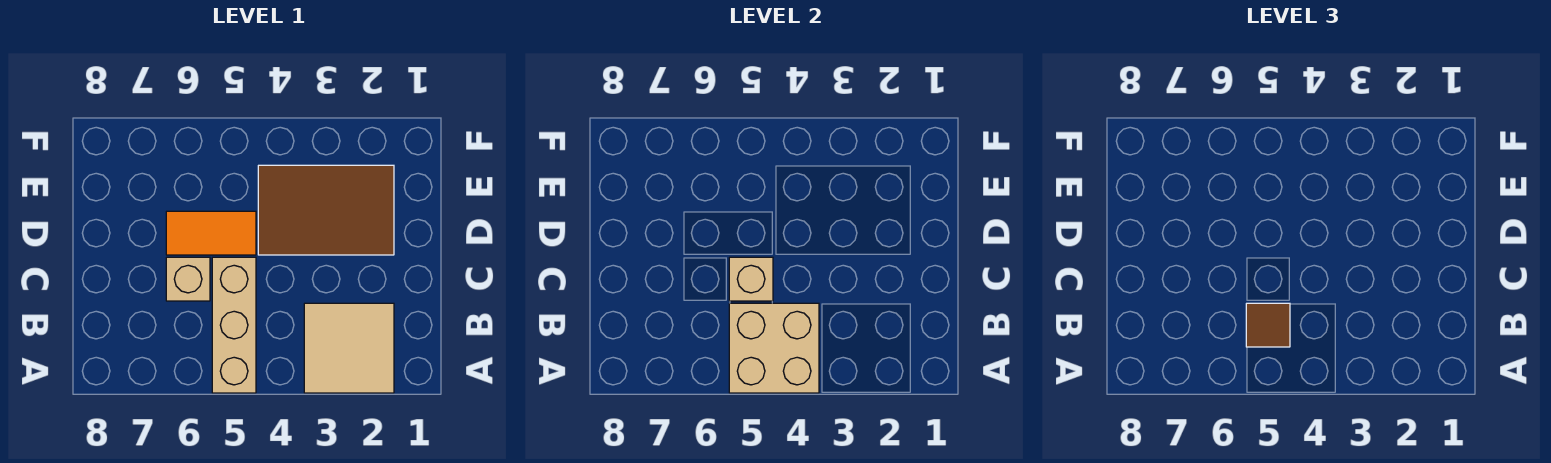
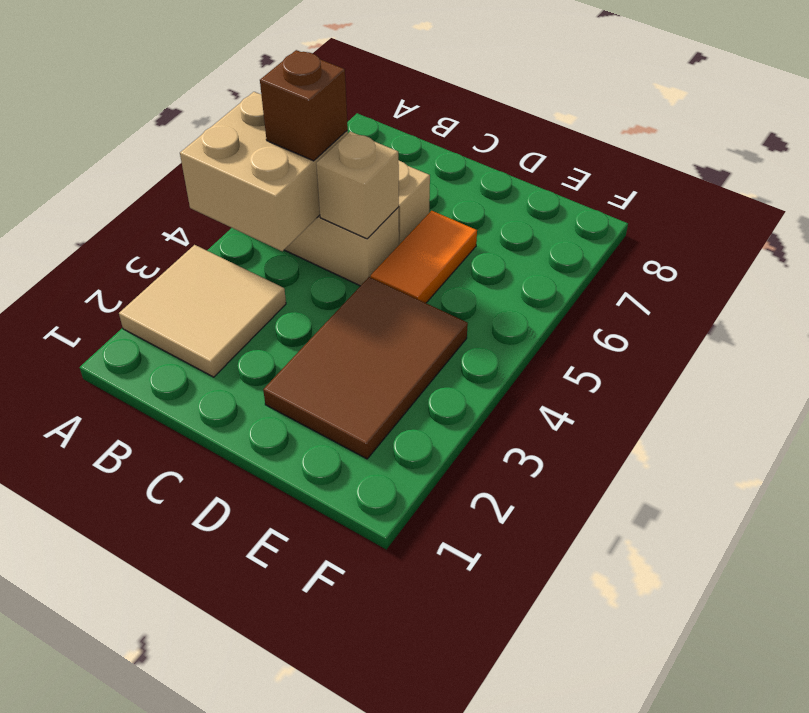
brown tile B5 level 3 -> brown brick B5 level 3

